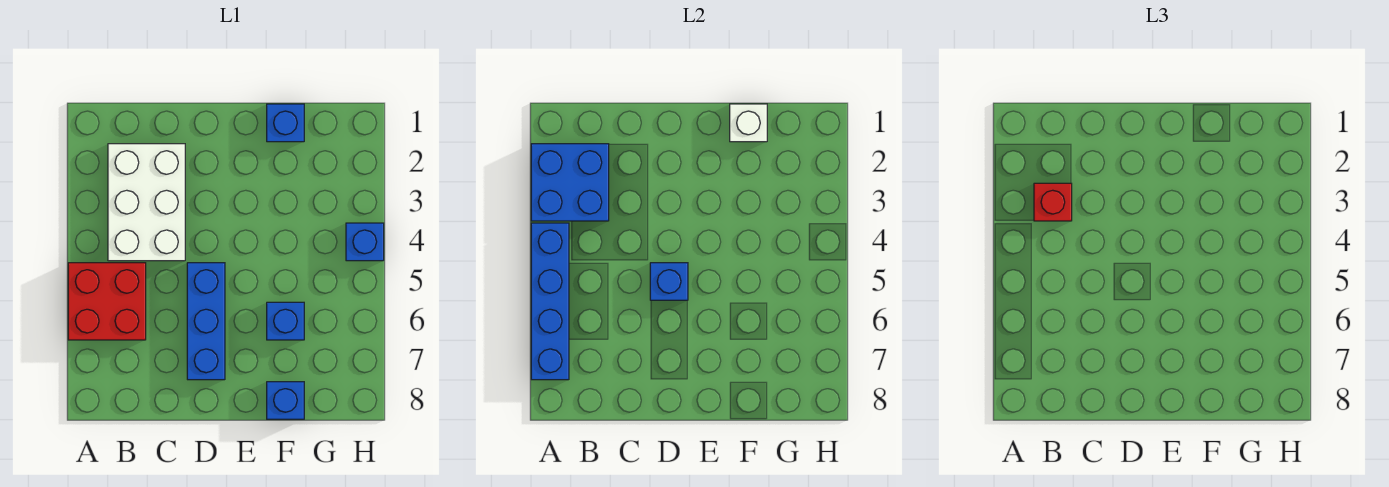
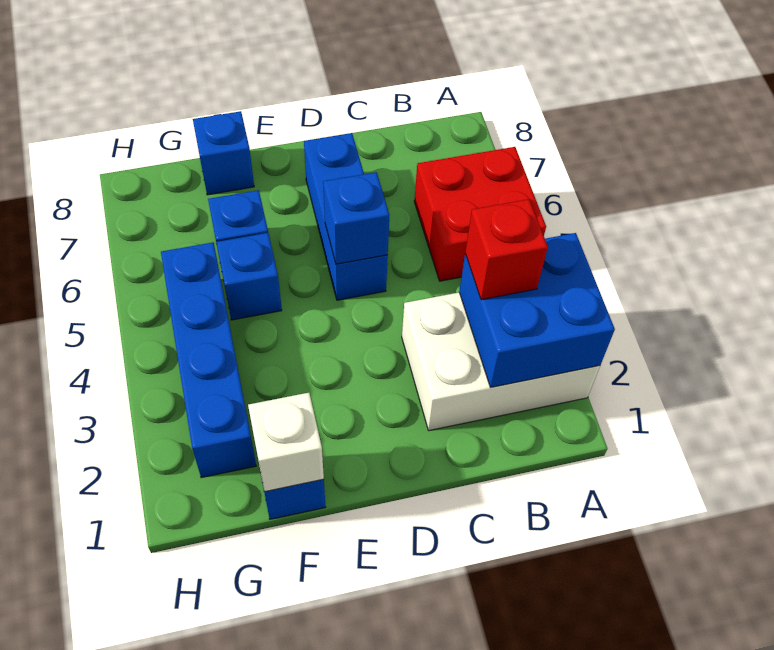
blue brick A4:A7 level 2 -> blue brick G2:G5 level 1
white brick B2:C4 level 1 -> white brick A2:C3 level 1
blue brick H4 level 1 -> blue brick F5 level 1

